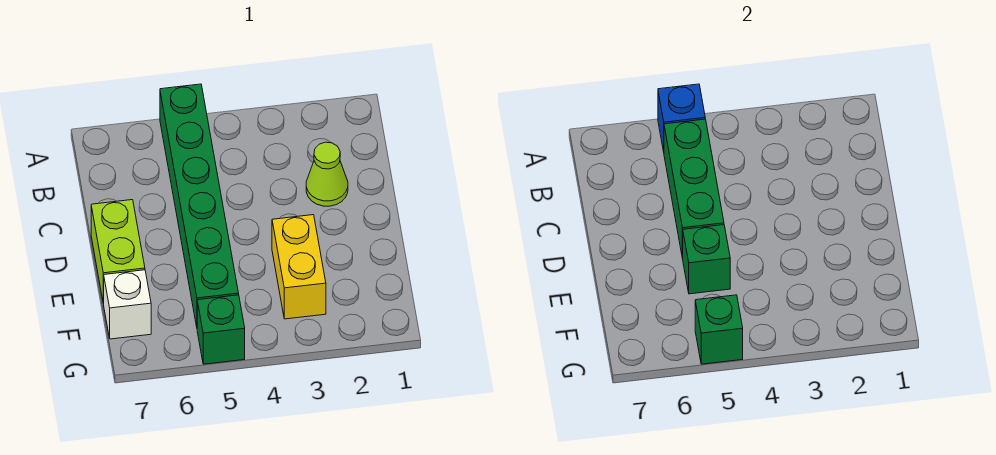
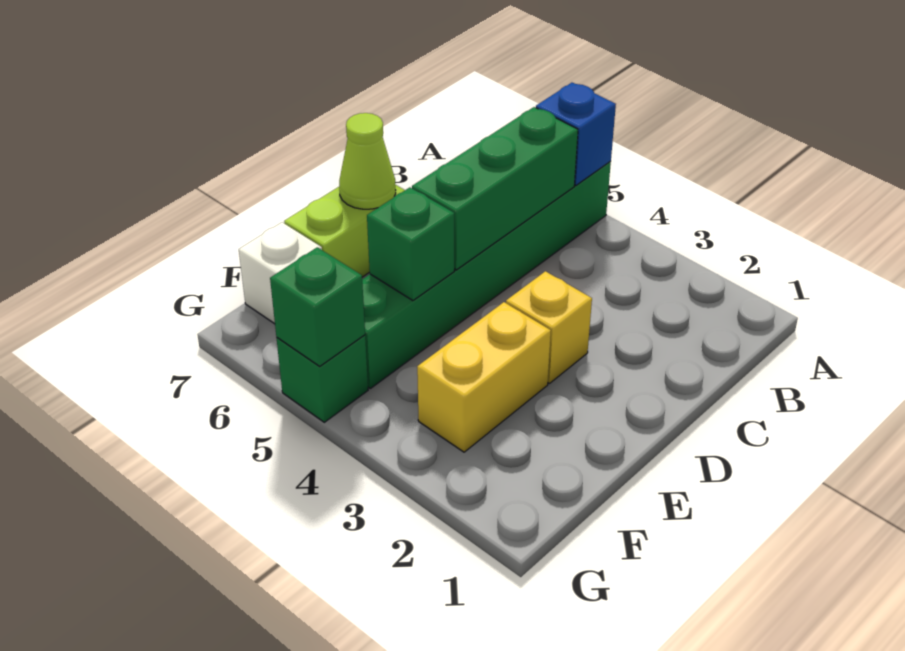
lime cone C2 level 1 -> lime cone D7 level 2
none -> yellow brick D3 level 1

